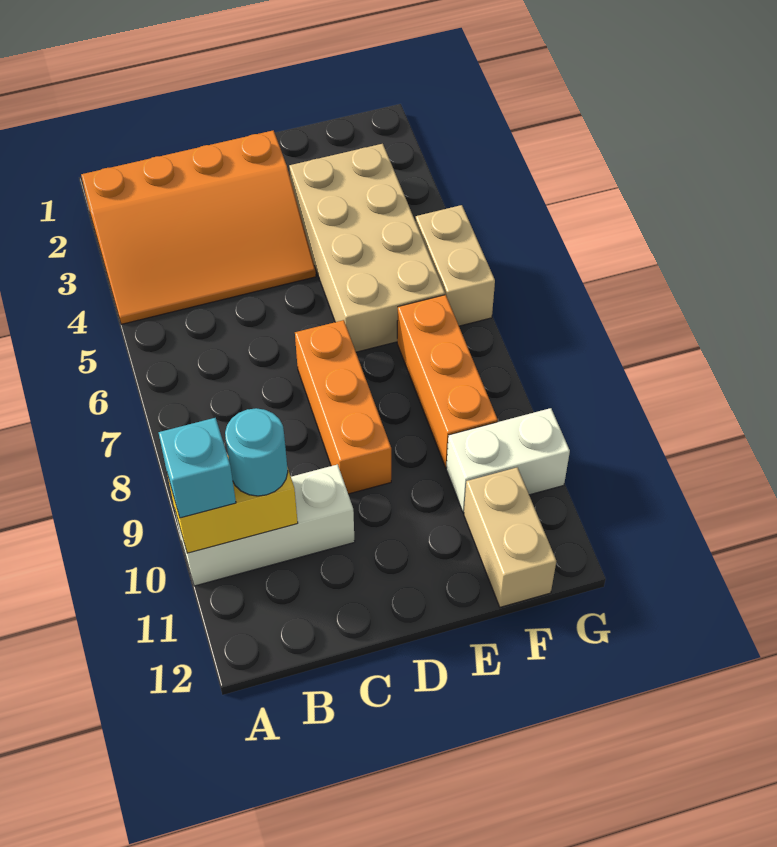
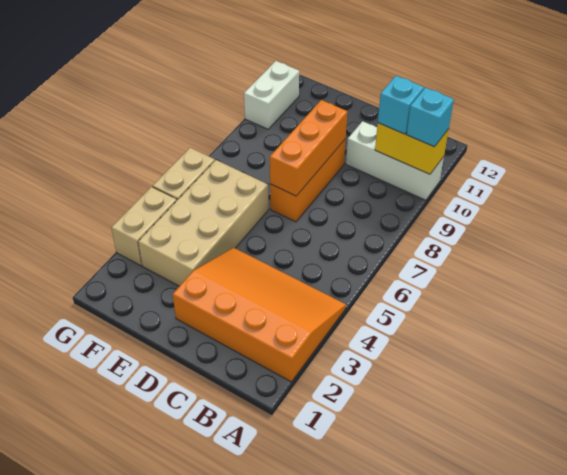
cyan round brick B10 level 3 -> cyan brick B10 level 3
orange brick F7:F9 level 1 -> orange brick D7:D9 level 2
white brick F10:G10 level 1 -> white brick G10:G11 level 1
tan brick F11:F12 level 1 -> tan brick G3:G4 level 1

